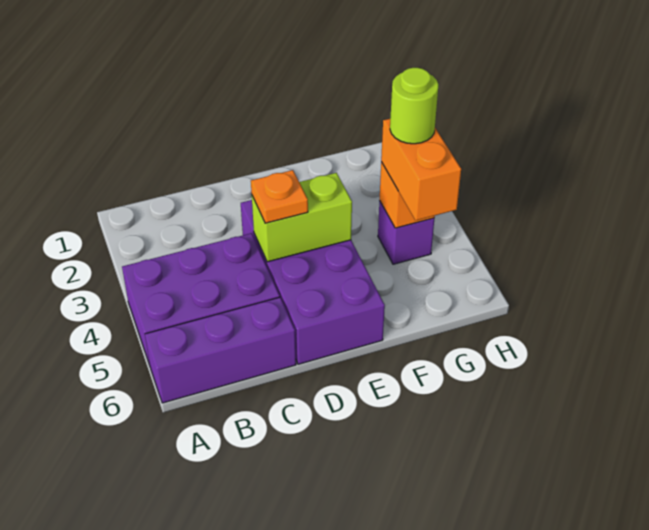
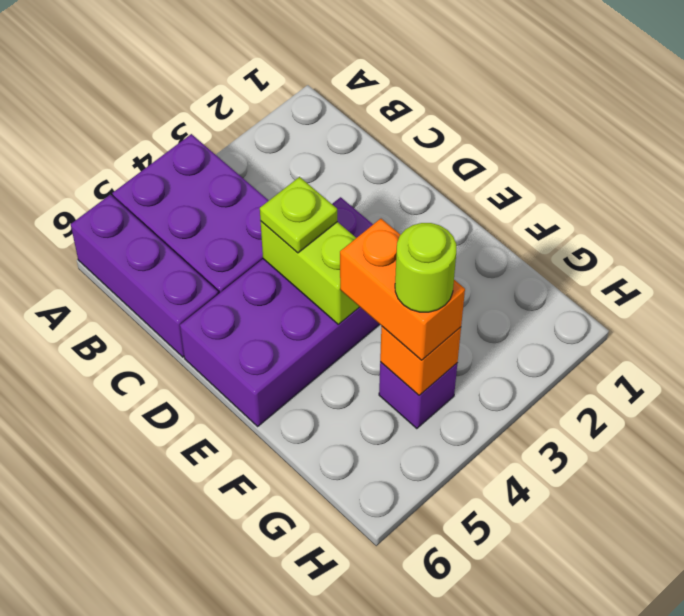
orange plate D4 level 3 -> lime plate D4 level 3
orange brick G4:G5 level 3 -> orange brick F4:G4 level 3

